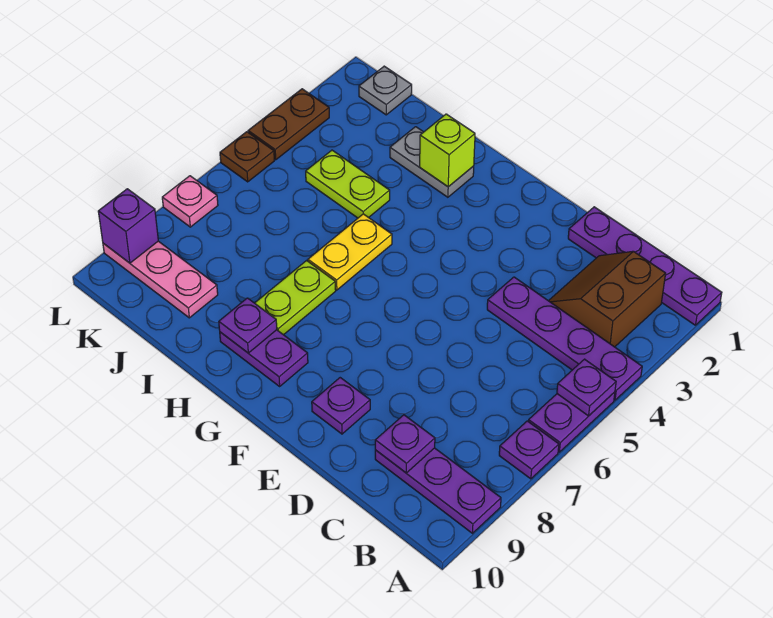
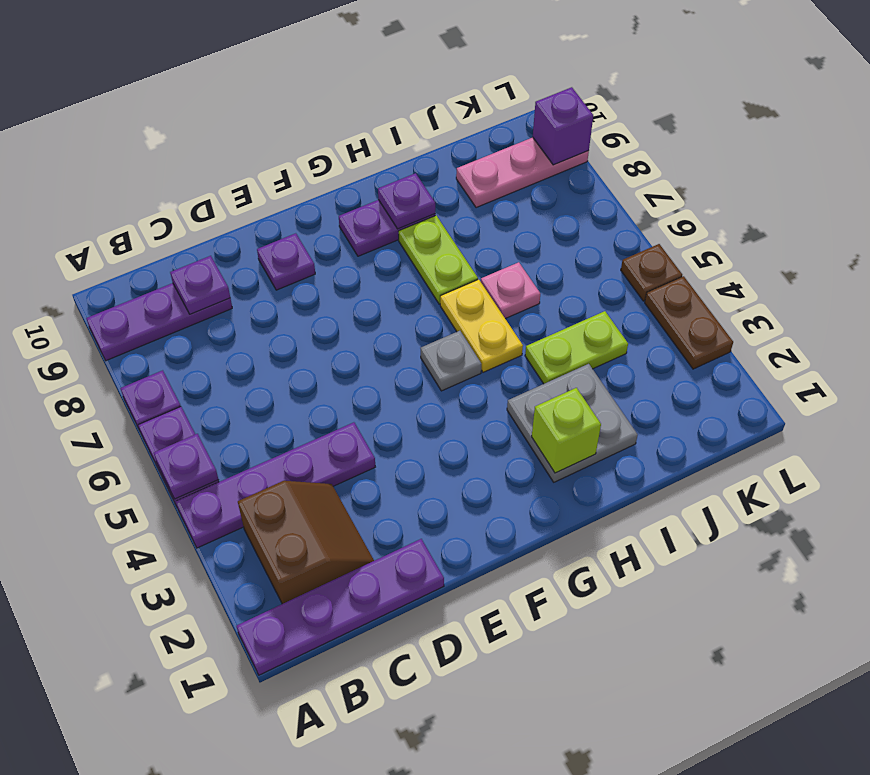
grey plate H2:I2 level 1 -> grey plate H2:I3 level 1
grey plate K1 level 1 -> grey plate G5 level 1
pink plate L7 level 1 -> pink plate I6 level 1

